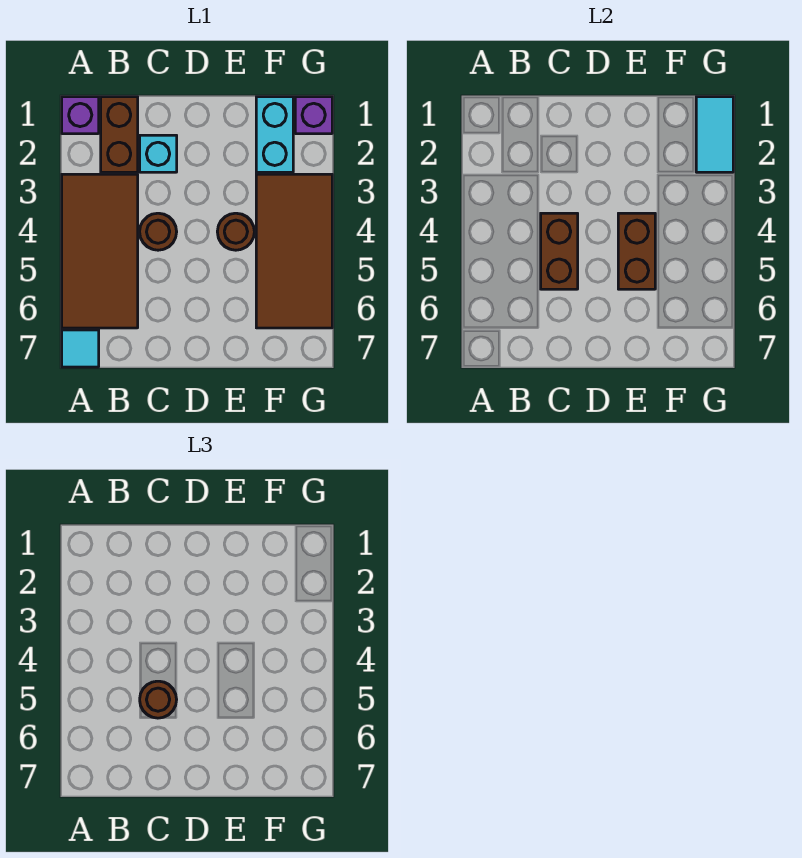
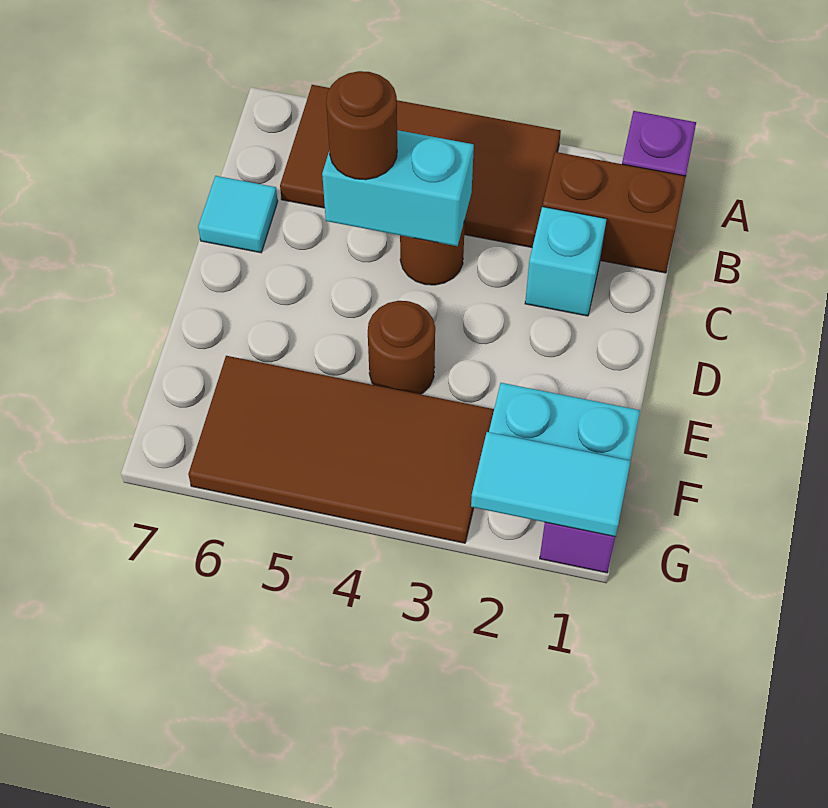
cyan tile A7 level 1 -> cyan tile C7 level 1
brown brick C4:C5 level 2 -> cyan brick C4:C5 level 2
brown brick E4:E5 level 2 -> none

